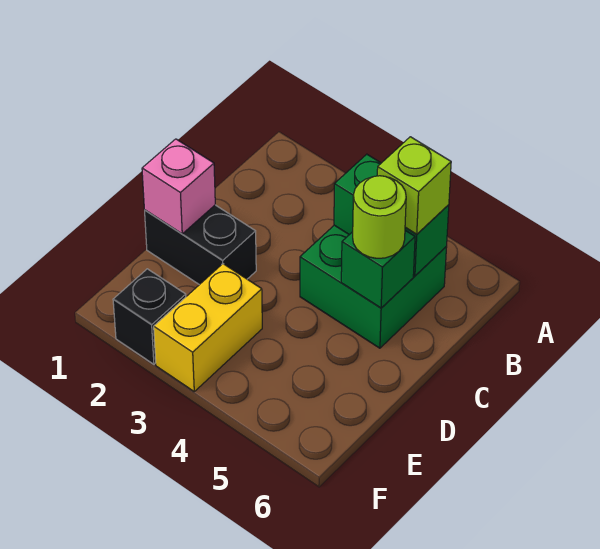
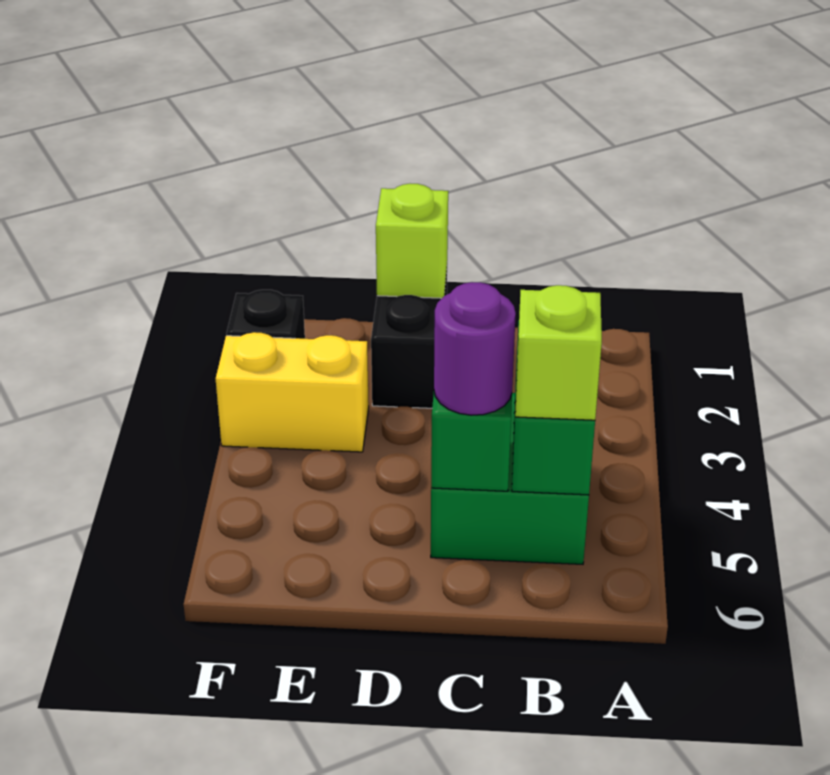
lime round brick C5 level 3 -> purple round brick C5 level 3
pink brick D1 level 2 -> lime brick D1 level 2

